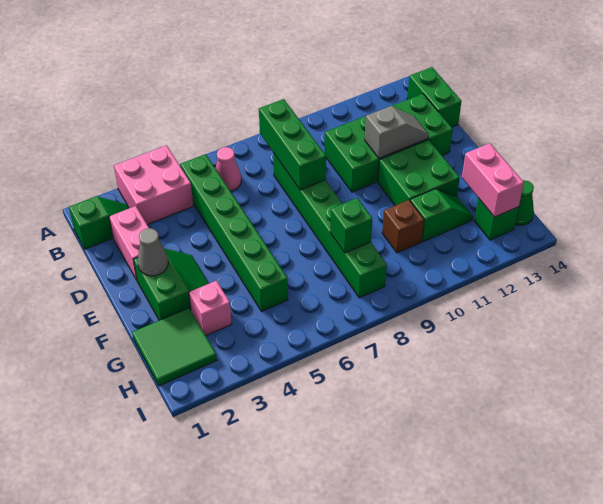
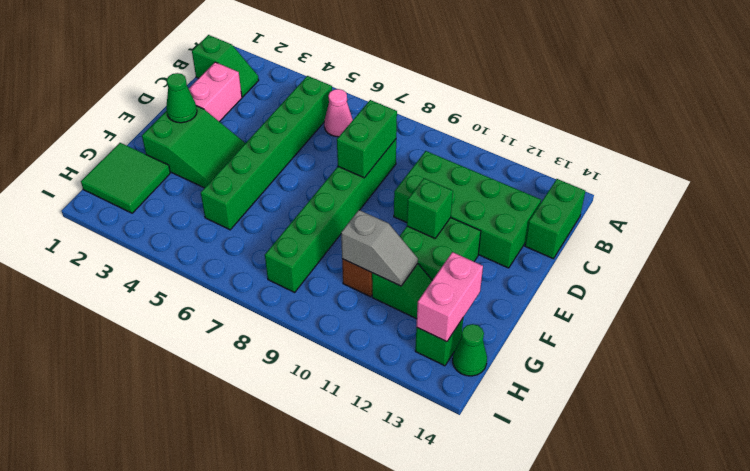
pink brick A3:B4 level 1 -> none
green brick B8:D8 level 2 -> green brick C8:D8 level 2
grey slope D11:D12 level 2 top 11 -> grey slope G10:G11 level 2 top 10
green slope E2:F3 level 1 top 2 -> green slope E2:F4 level 1 top 2
grey cone E2 level 2 -> green cone E2 level 2
pink brick G3 level 1 -> none
green brick G8 level 2 -> green brick E11 level 2

